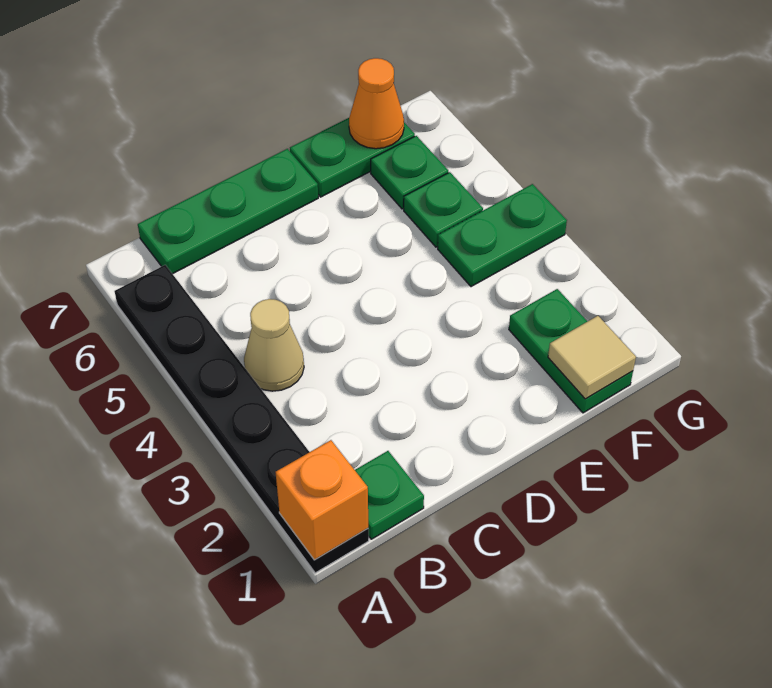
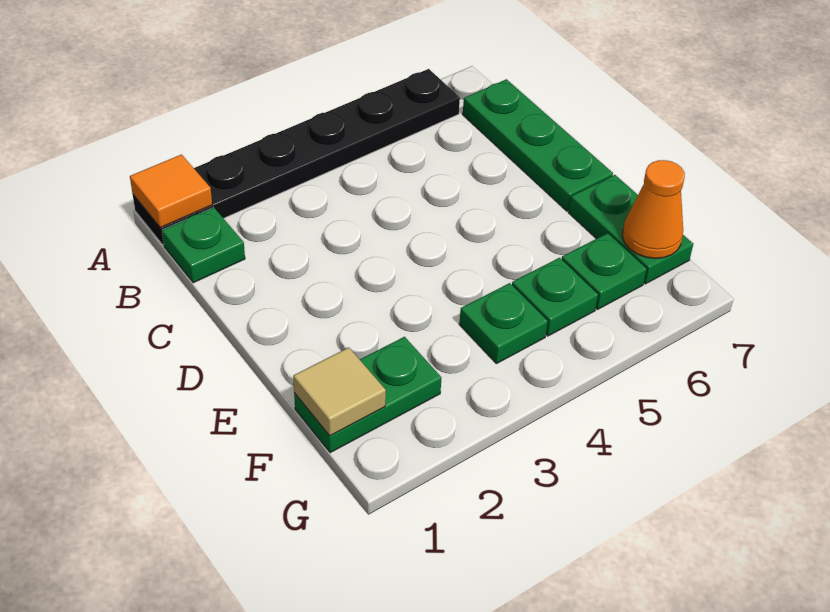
orange brick A1 level 2 -> orange tile A1 level 2
tan cone B4 level 1 -> none
green plate F4:G4 level 1 -> green plate F4 level 1

